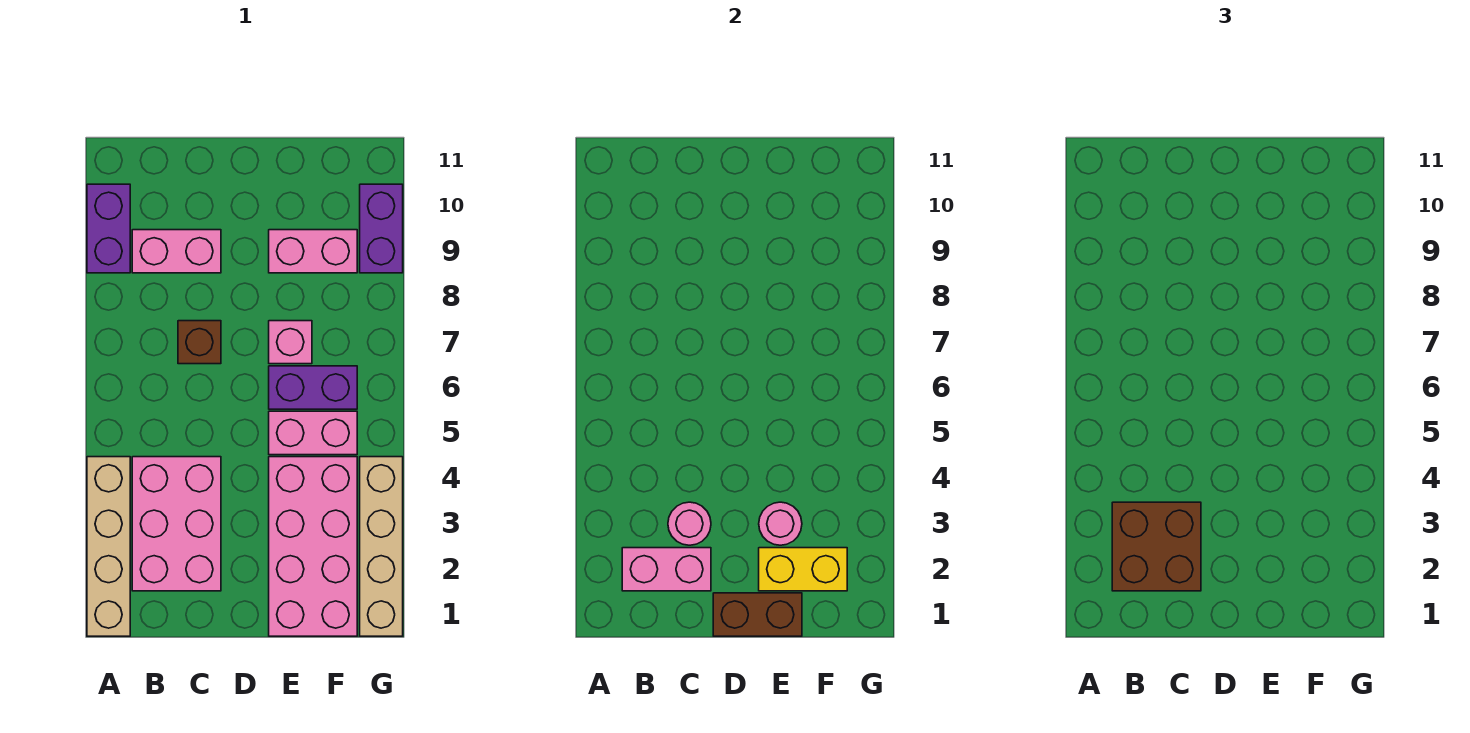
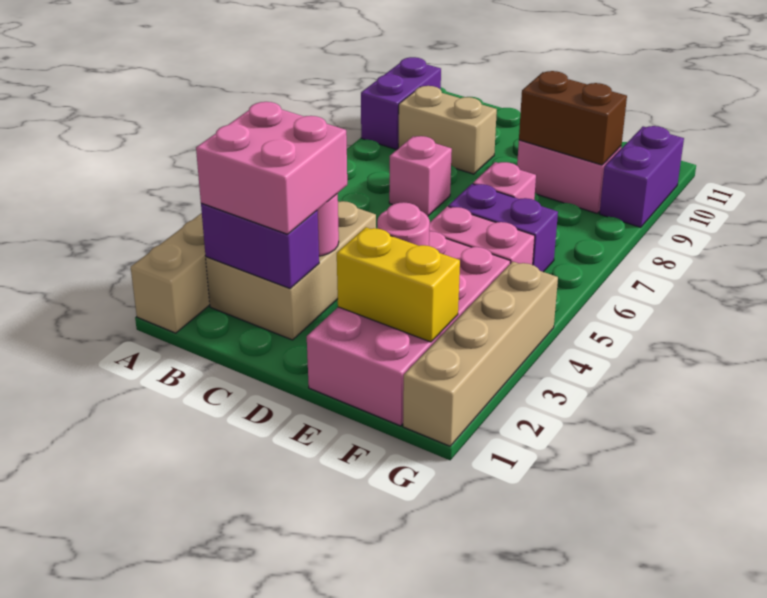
pink brick B2:C4 level 1 -> tan brick B2:C4 level 1
pink brick B2:C2 level 2 -> purple brick B2:C2 level 2
brown brick B2:C3 level 3 -> pink brick B2:C3 level 3
pink brick B9:C9 level 1 -> tan brick B9:C9 level 1
brown brick C7 level 1 -> pink brick C7 level 1
brown brick D1:E1 level 2 -> brown brick E9:F9 level 2

